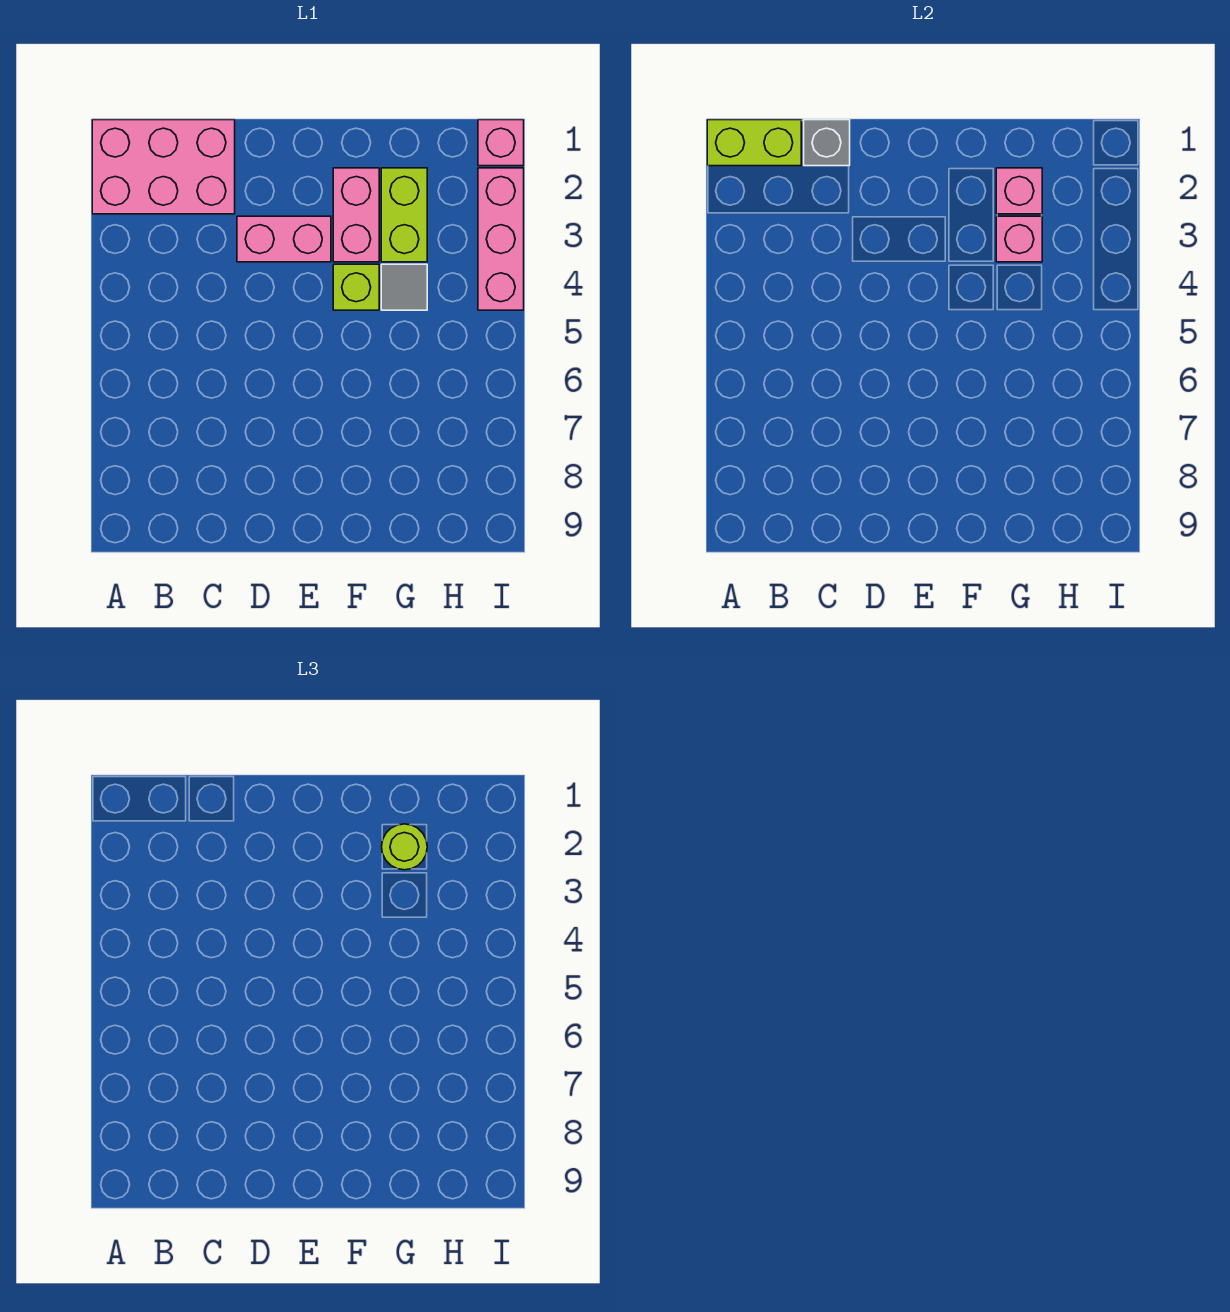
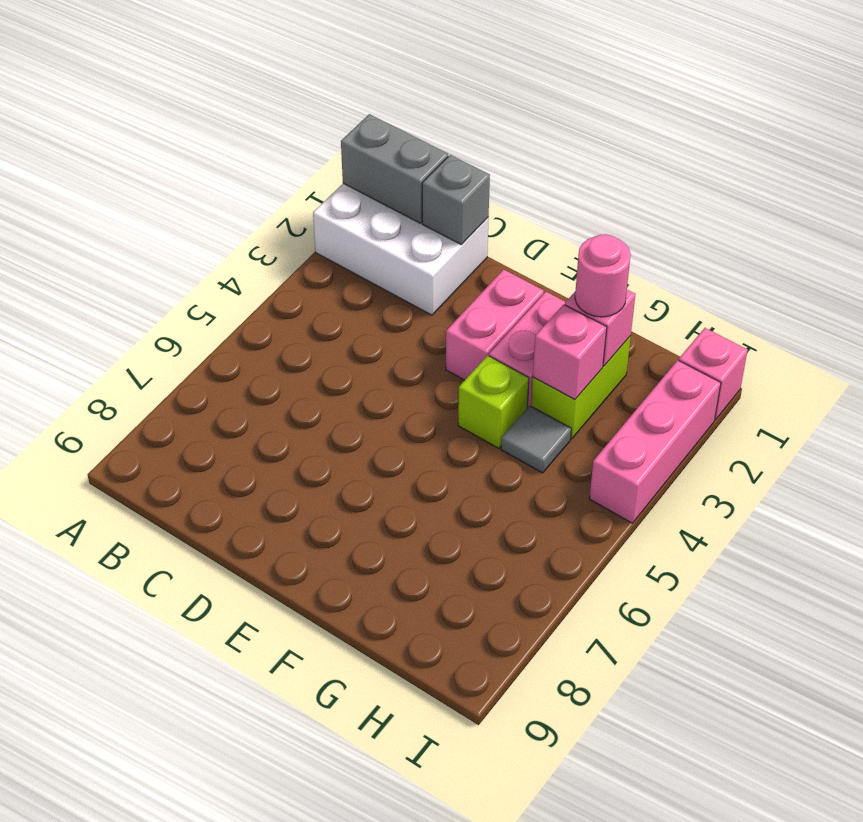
pink brick A1:C2 level 1 -> white brick A1:C2 level 1
lime brick A1:B1 level 2 -> grey brick A1:B1 level 2
pink brick D3:E3 level 1 -> pink brick E2:E3 level 1
lime round brick G2 level 3 -> pink round brick G2 level 3

